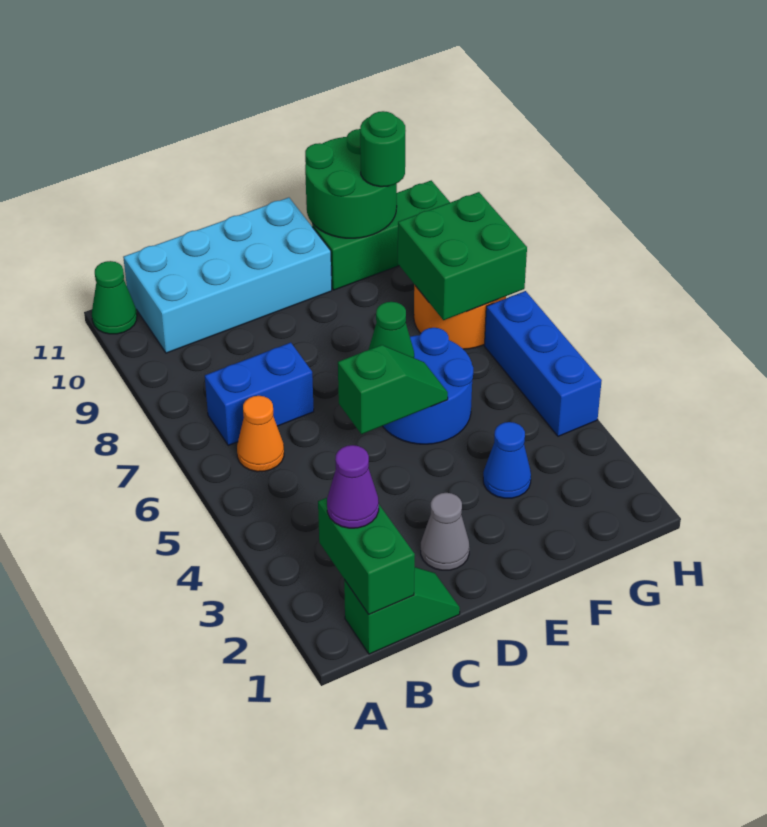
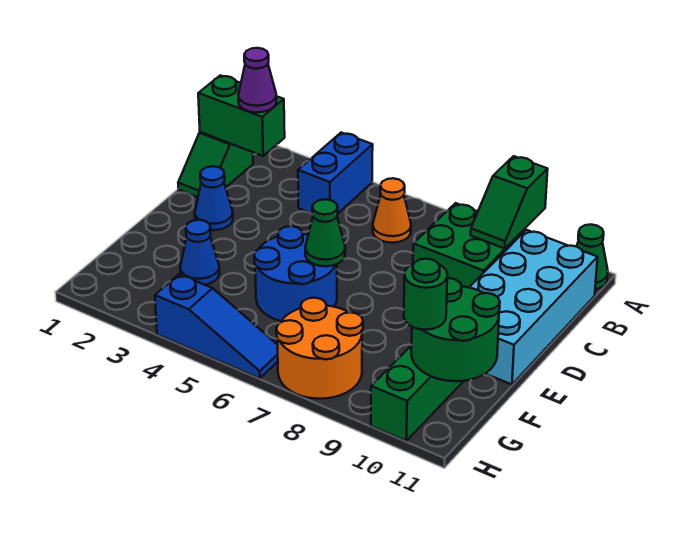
blue brick B7:C7 level 1 -> blue brick A4:B4 level 1
grey cone D2 level 1 -> blue cone D2 level 1
green slope D5:E5 level 2 top D -> green slope A9:B9 level 2 top A
green brick G7:H8 level 2 -> green brick B8:C9 level 1
blue brick H4:H6 level 1 -> blue slope H4:H6 level 1 top 4

